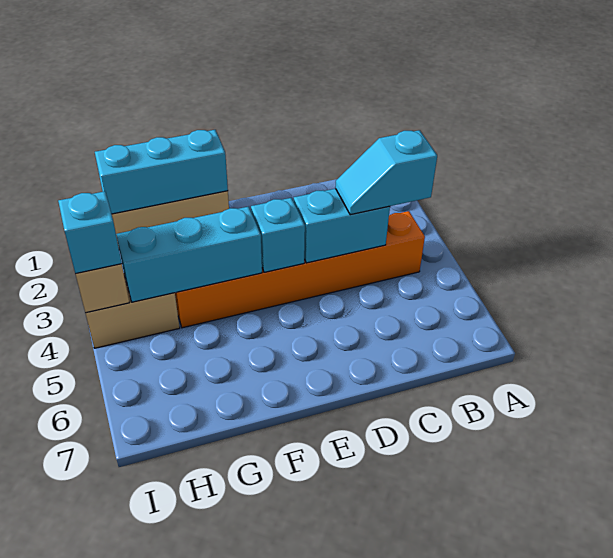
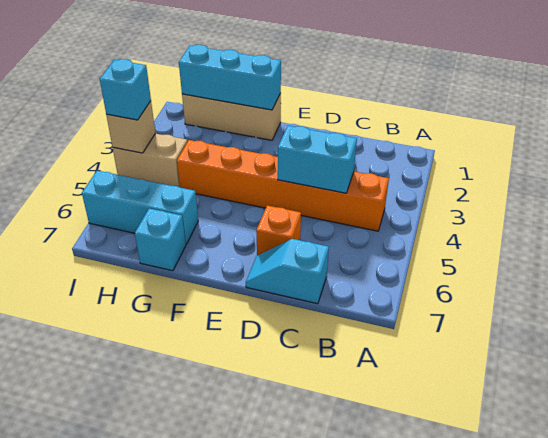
cyan slope B4:C4 level 3 top B -> cyan slope C7:D7 level 1 top C
none -> orange brick D6 level 1
cyan brick E4 level 2 -> cyan brick G7 level 1
cyan brick F4:H4 level 2 -> cyan brick G6:I6 level 1

